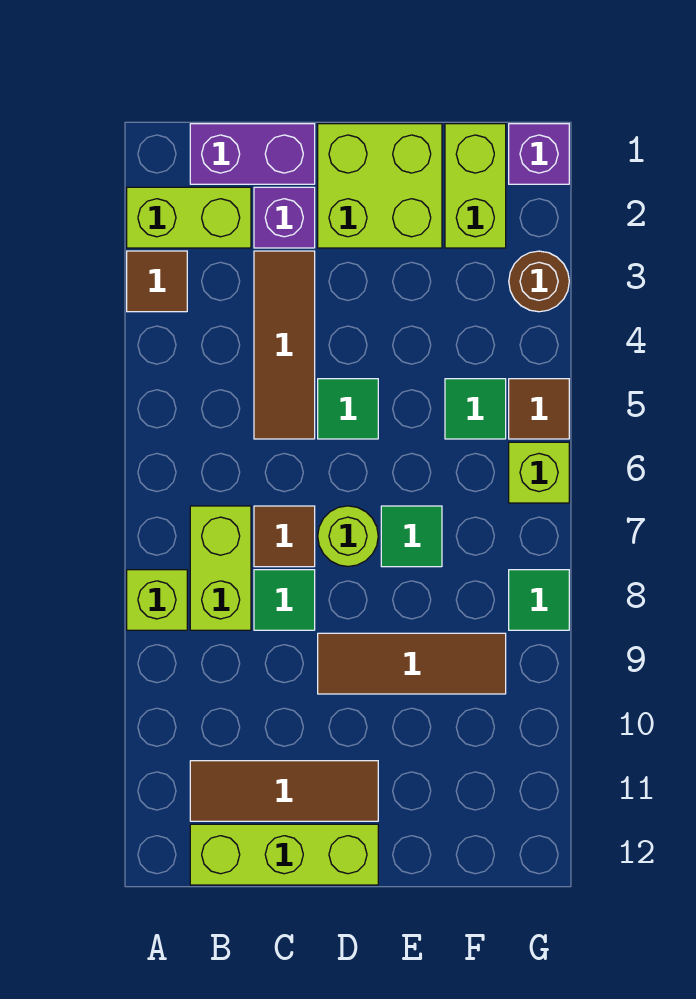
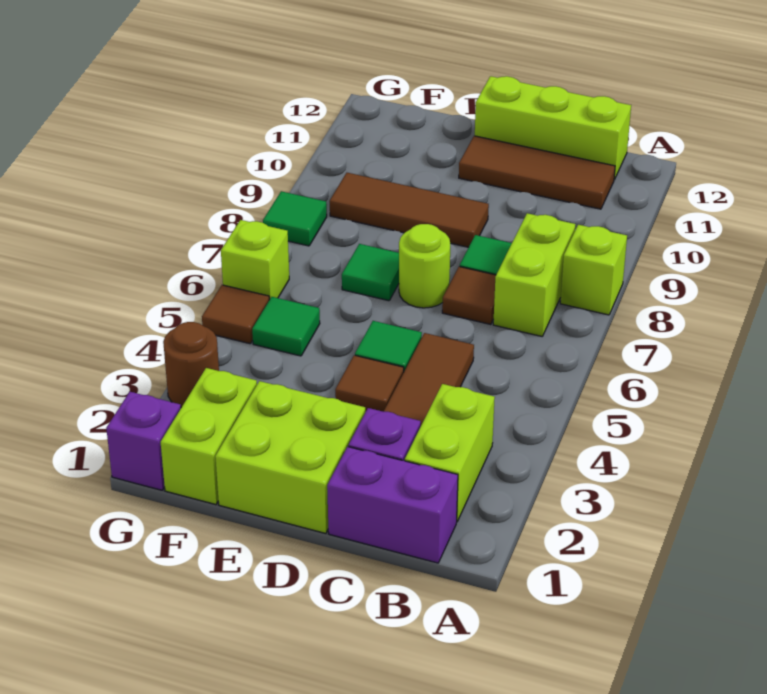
lime brick A2:B2 level 1 -> lime brick B2:B3 level 1
brown tile A3 level 1 -> brown tile D4 level 1

